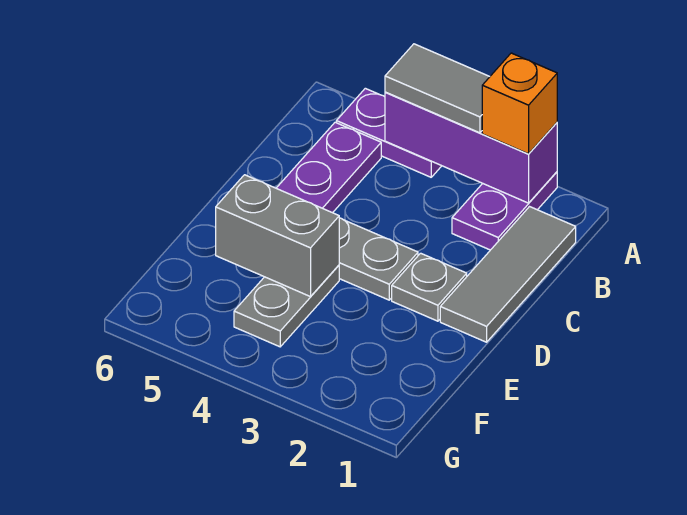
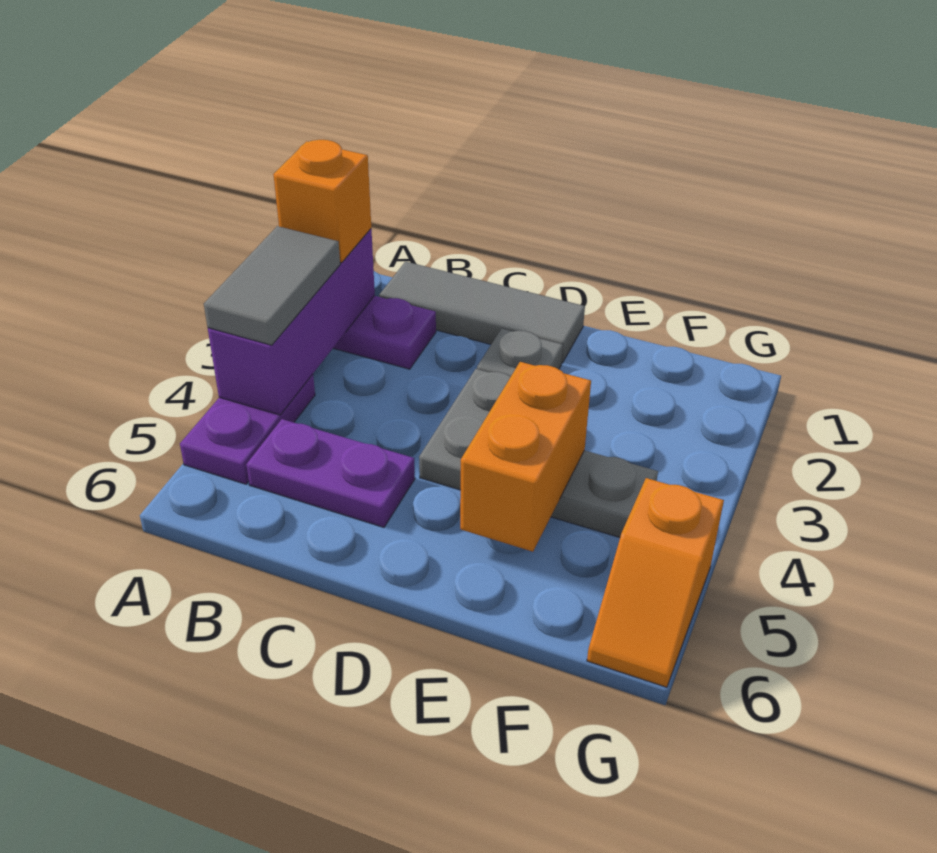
grey brick E4:E5 level 2 -> orange brick E4:E5 level 2
none -> orange slope G5:G6 level 1 top 5

